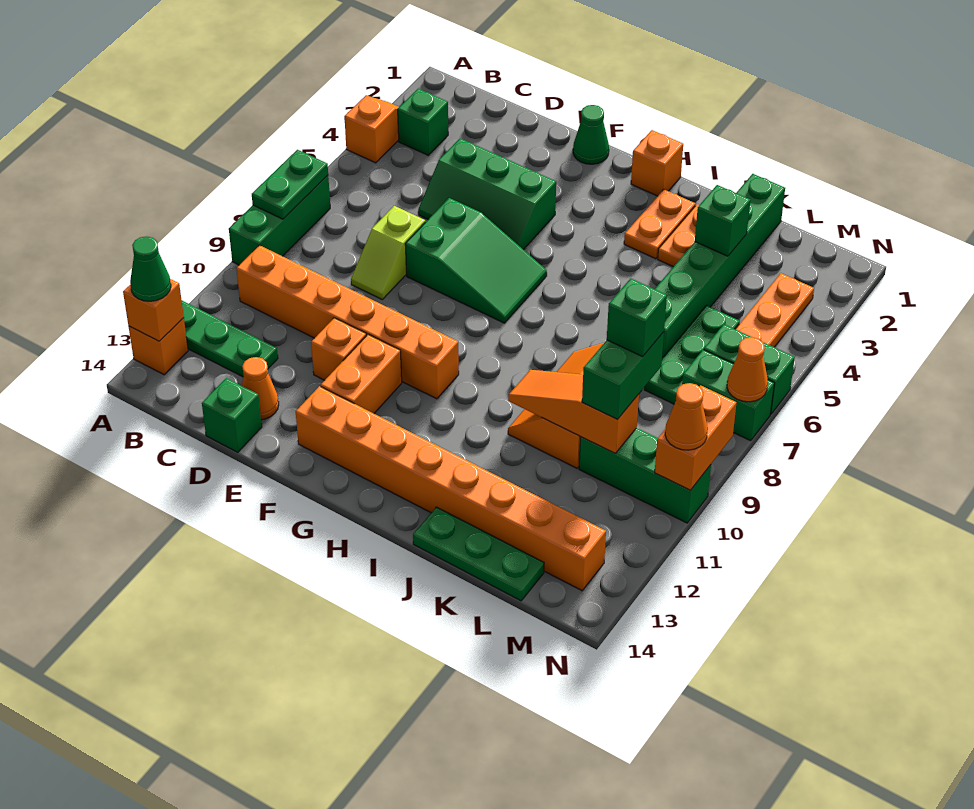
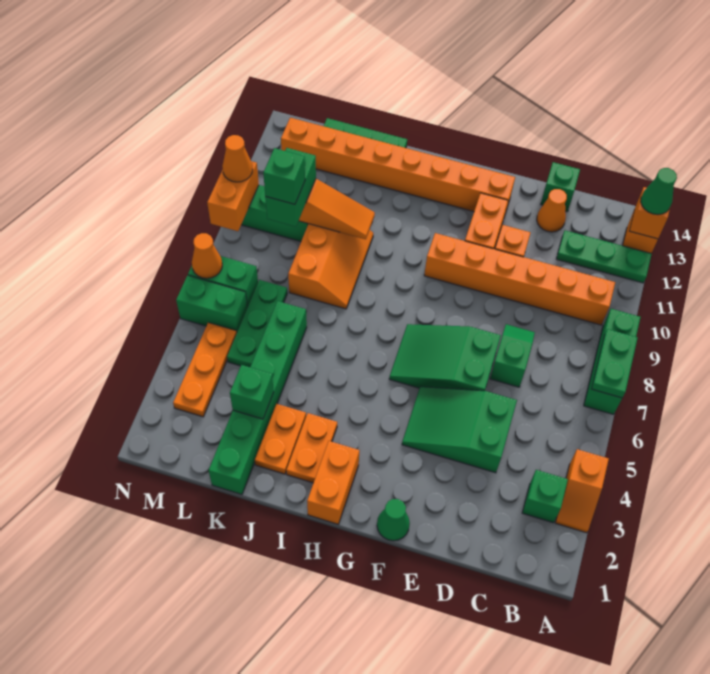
green slope D4:F5 level 1 top 4 -> green slope D4:F5 level 1 top D
lime slope D7:D8 level 1 top 7 -> green slope D7:D8 level 1 top 7
orange brick H1 level 1 -> orange brick H1:H2 level 1

